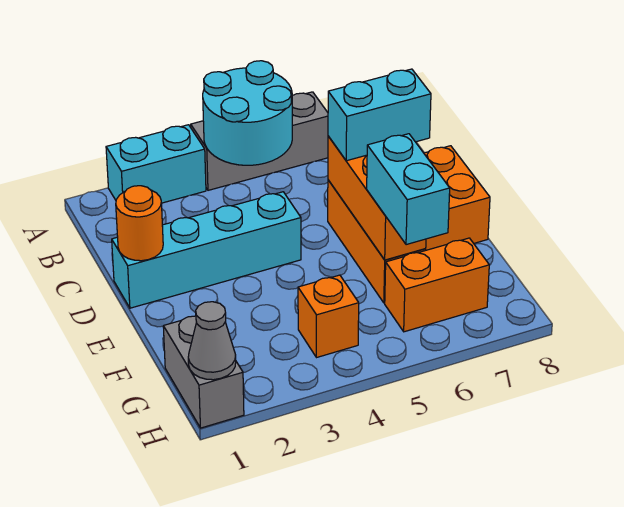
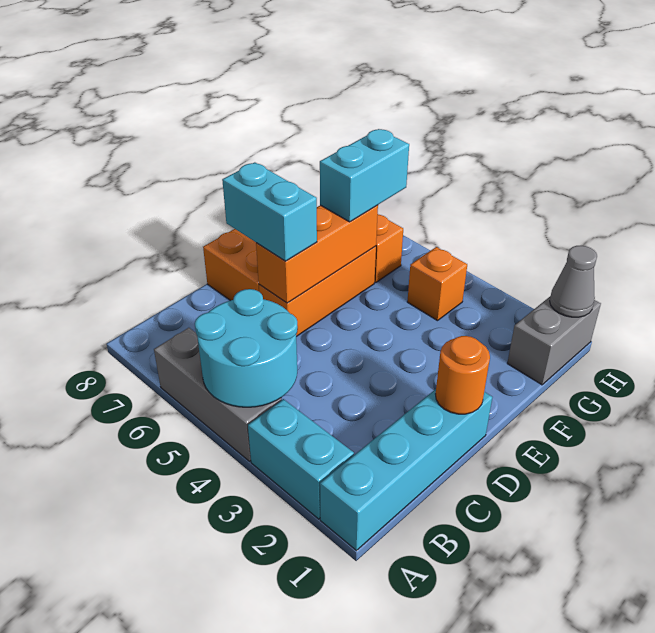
cyan brick D1:D4 level 1 -> cyan brick A1:D1 level 1

